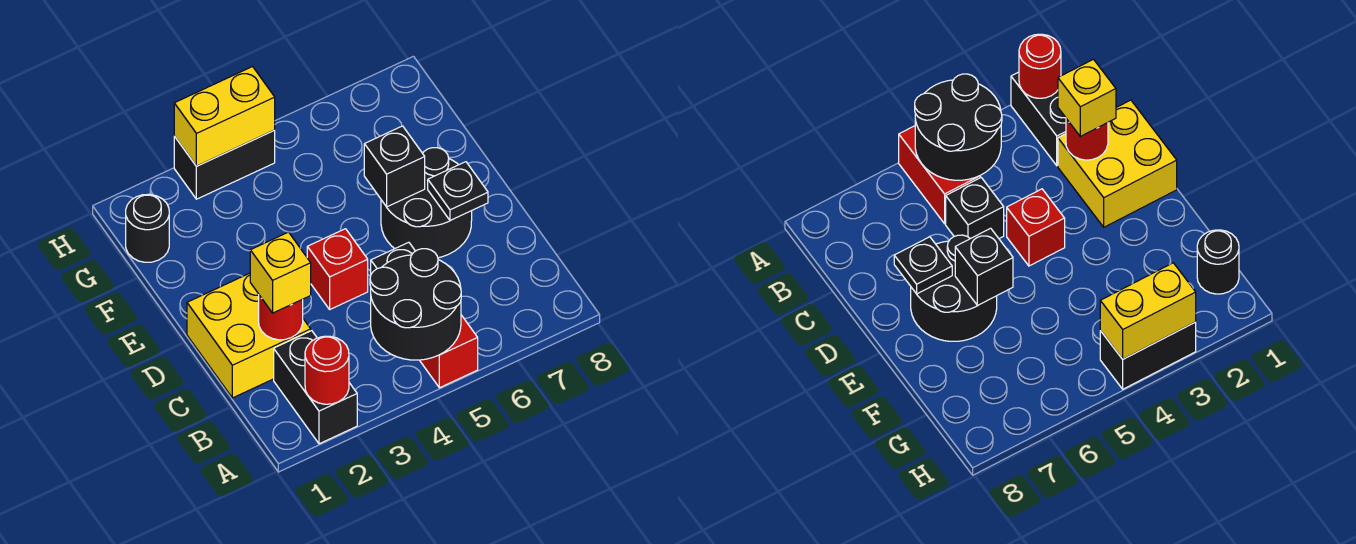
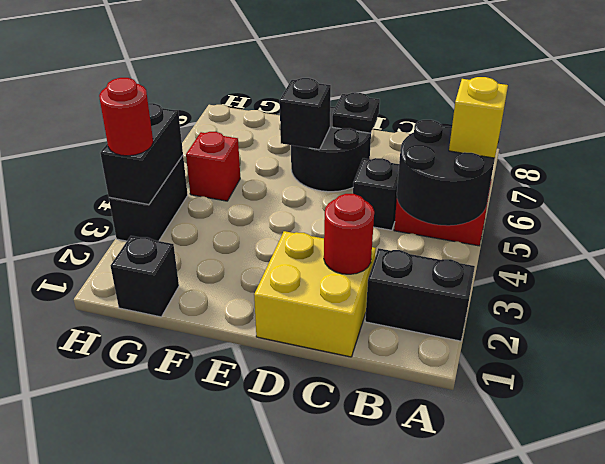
red round brick A2 level 2 -> red round brick H3 level 3
yellow brick C2 level 3 -> yellow brick A5 level 3
red brick D4 level 1 -> red brick G5 level 1
black round brick G1 level 1 -> black brick G1 level 1
yellow brick H3:H4 level 2 -> black brick H3:H4 level 2

